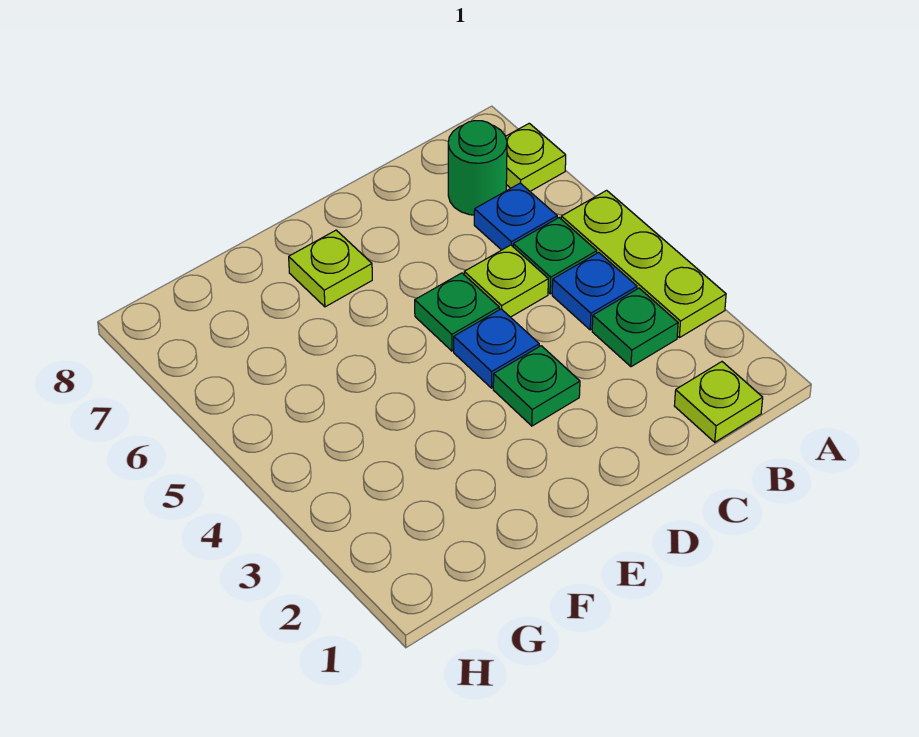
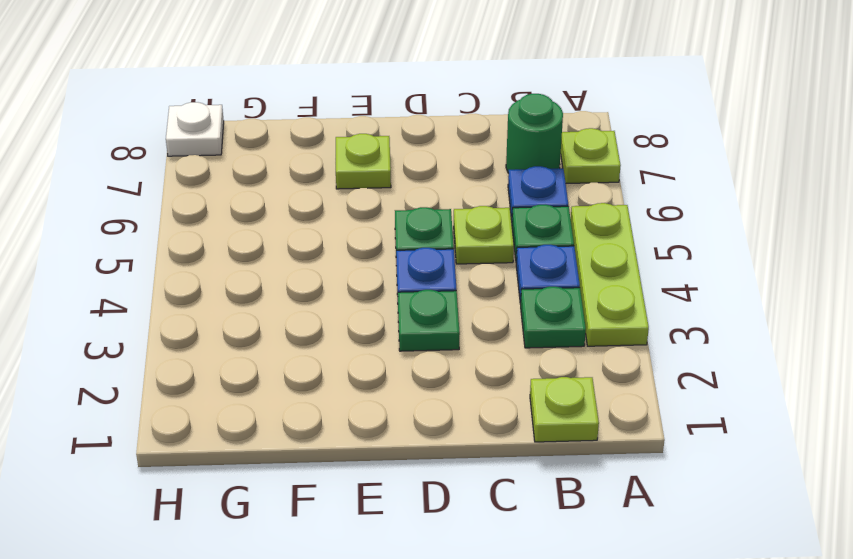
none -> white plate H8 level 1

